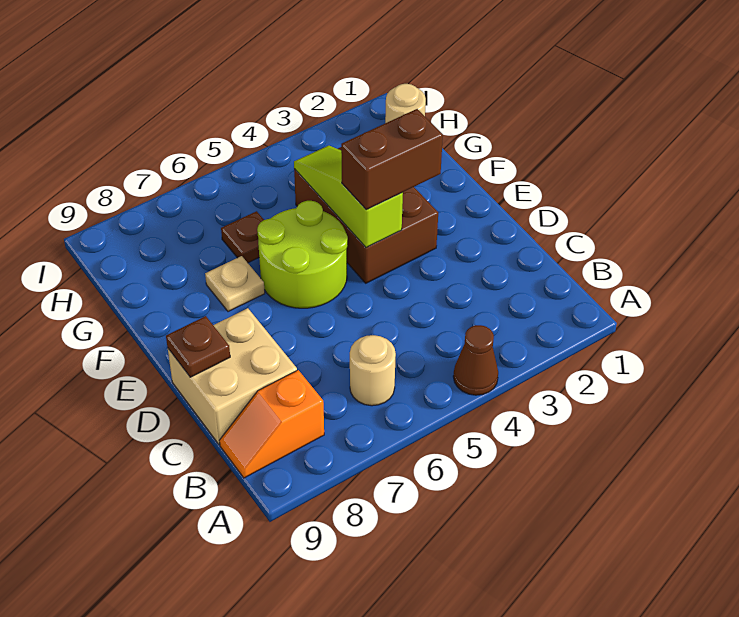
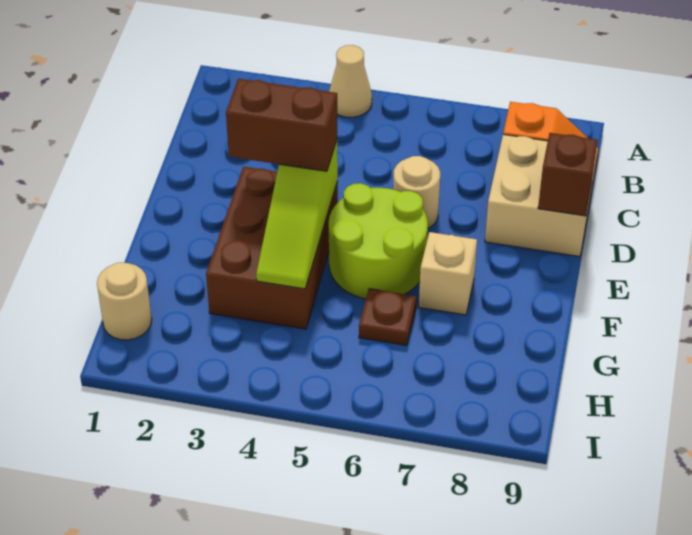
brown cone A4 level 1 -> tan cone A4 level 1
tan round brick B6 level 1 -> tan round brick D6 level 1
brown plate D9 level 2 -> brown brick D9 level 2
tan plate F7 level 1 -> tan brick F7 level 1

